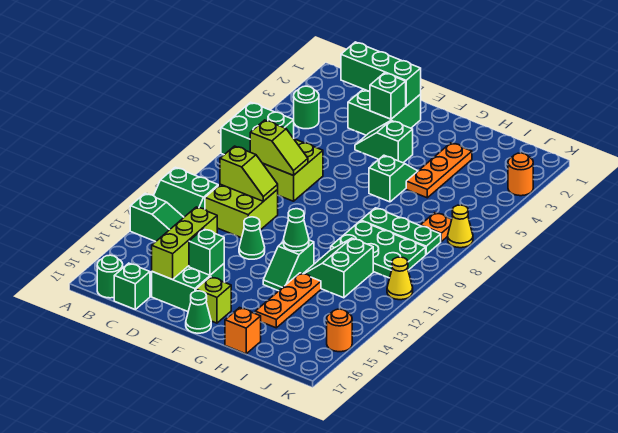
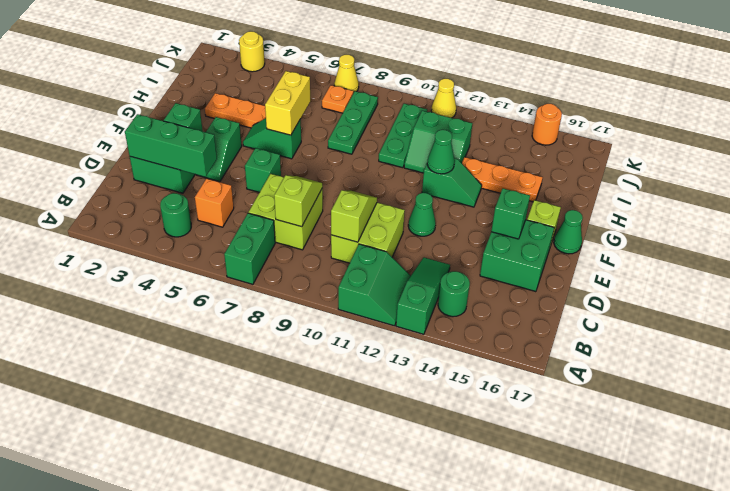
green brick A6:B7 level 1 -> green brick A7:B7 level 1
green round brick B17 level 1 -> green round brick B14 level 1
green brick C2:E2 level 2 -> green brick D2:D4 level 2
green brick C17 level 1 -> green brick E6 level 1
lime brick D14:D16 level 2 -> none
none -> yellow brick G6:H6 level 2
green plate H9:J10 level 1 -> green plate H10:J10 level 1
orange brick H17 level 1 -> orange brick C5 level 1
orange round brick K3 level 1 -> yellow round brick K3 level 1

